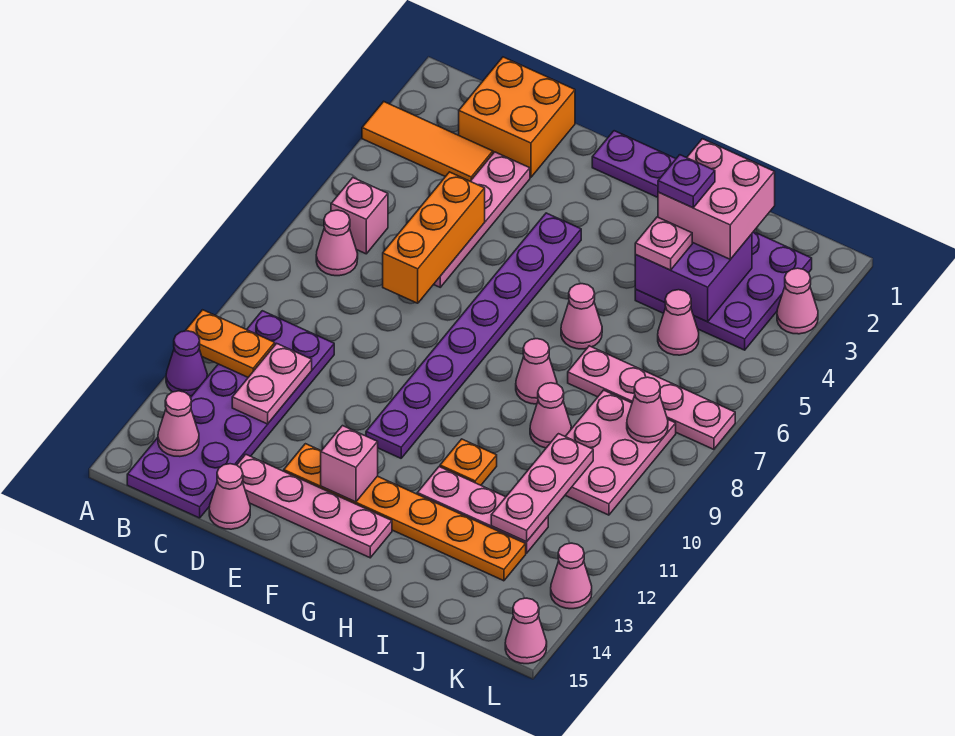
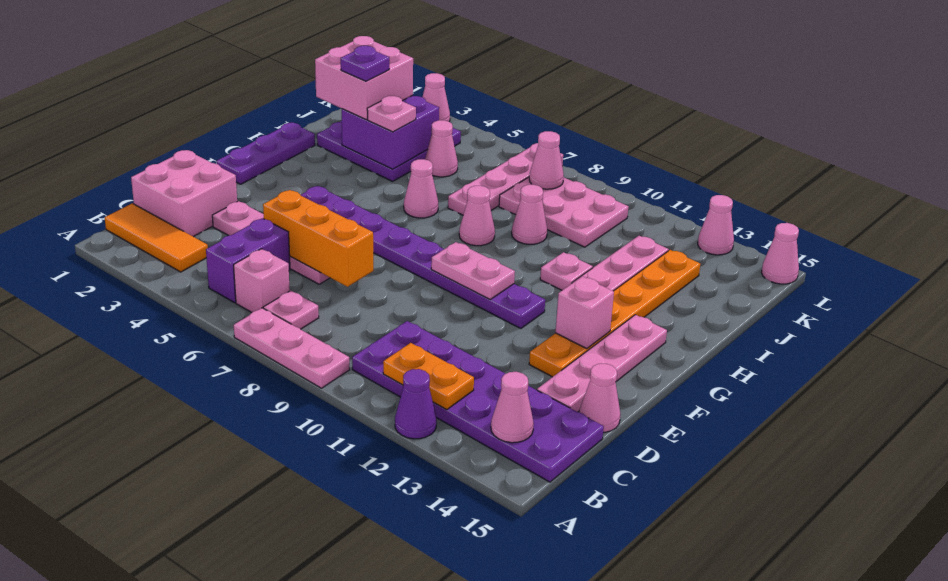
orange tile A3:C3 level 1 -> orange tile B1:B3 level 1
orange plate A11:B11 level 2 -> orange plate B11:B12 level 2
none -> purple brick B5:C5 level 1
pink cone B7 level 1 -> pink plate B7 level 1
orange brick C1:D2 level 1 -> pink brick C1:D2 level 1
pink plate C11:C12 level 2 -> pink plate F9:F10 level 2
orange plate H11 level 1 -> pink plate H11 level 1
pink plate J10:J12 level 2 -> pink plate A7:A9 level 1

